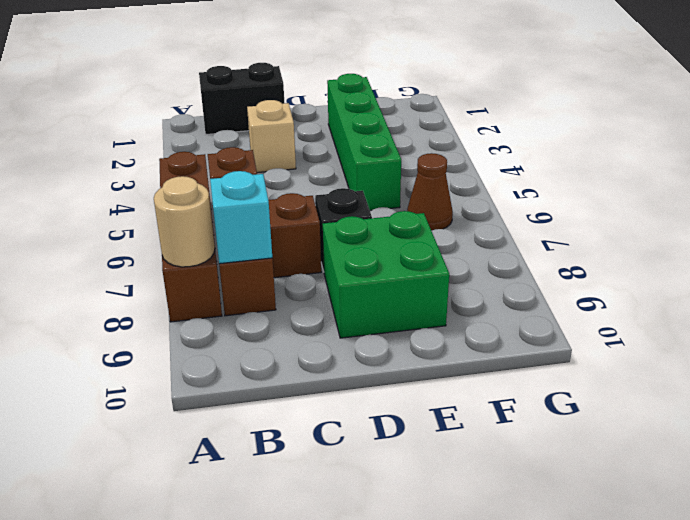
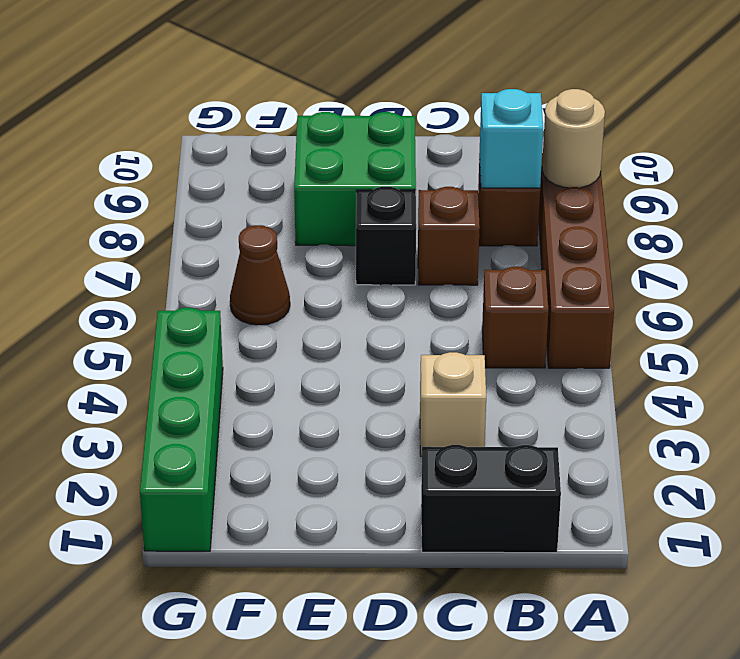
green brick E2:E5 level 1 -> green brick G1:G4 level 1

